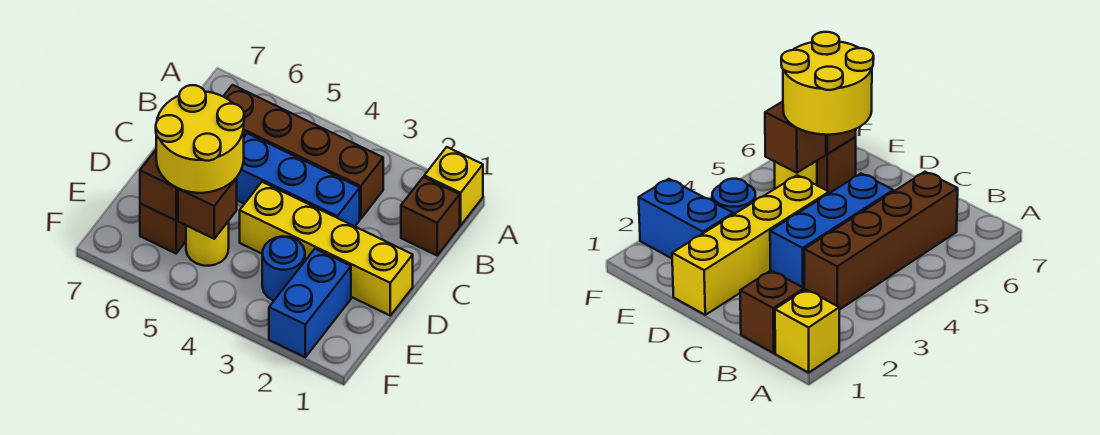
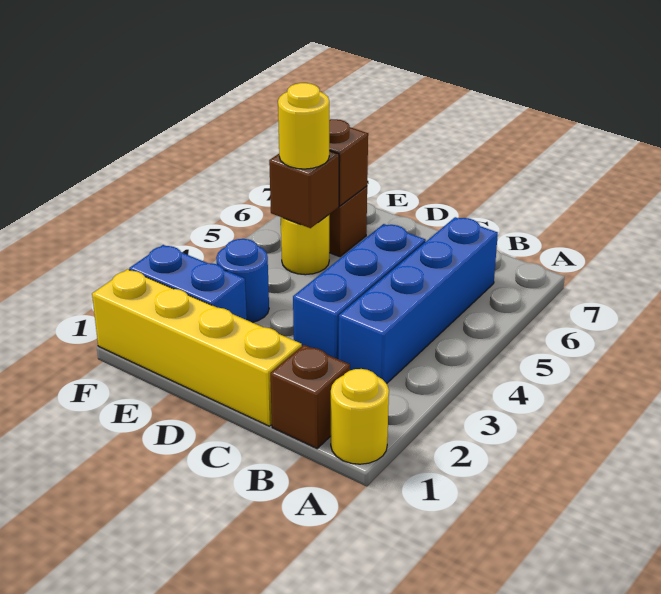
yellow brick A1 level 1 -> yellow round brick A1 level 1
brown brick B3:B6 level 1 -> blue brick B3:B6 level 1
yellow brick D1:D4 level 1 -> yellow brick C1:F1 level 1
yellow round brick D5:E6 level 3 -> yellow round brick E5 level 3

